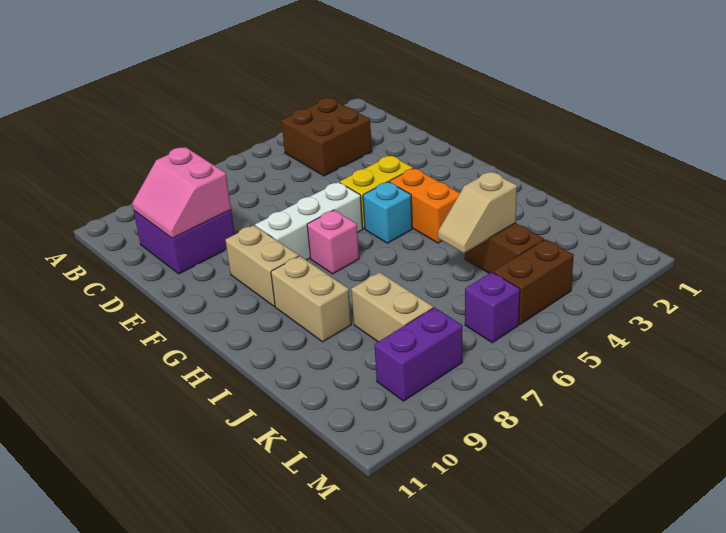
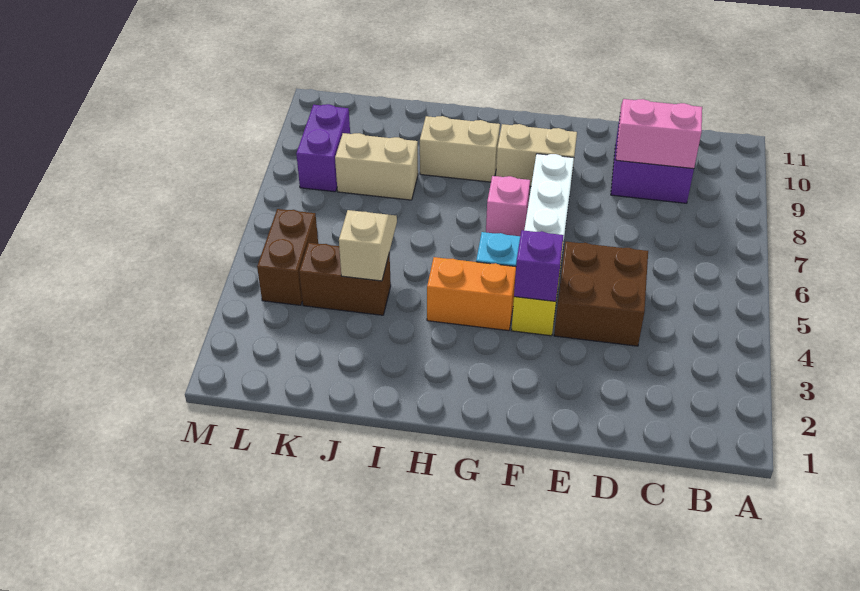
brown brick B3:C4 level 1 -> brown brick D4:E5 level 1
purple brick L6 level 1 -> purple brick F4 level 2

